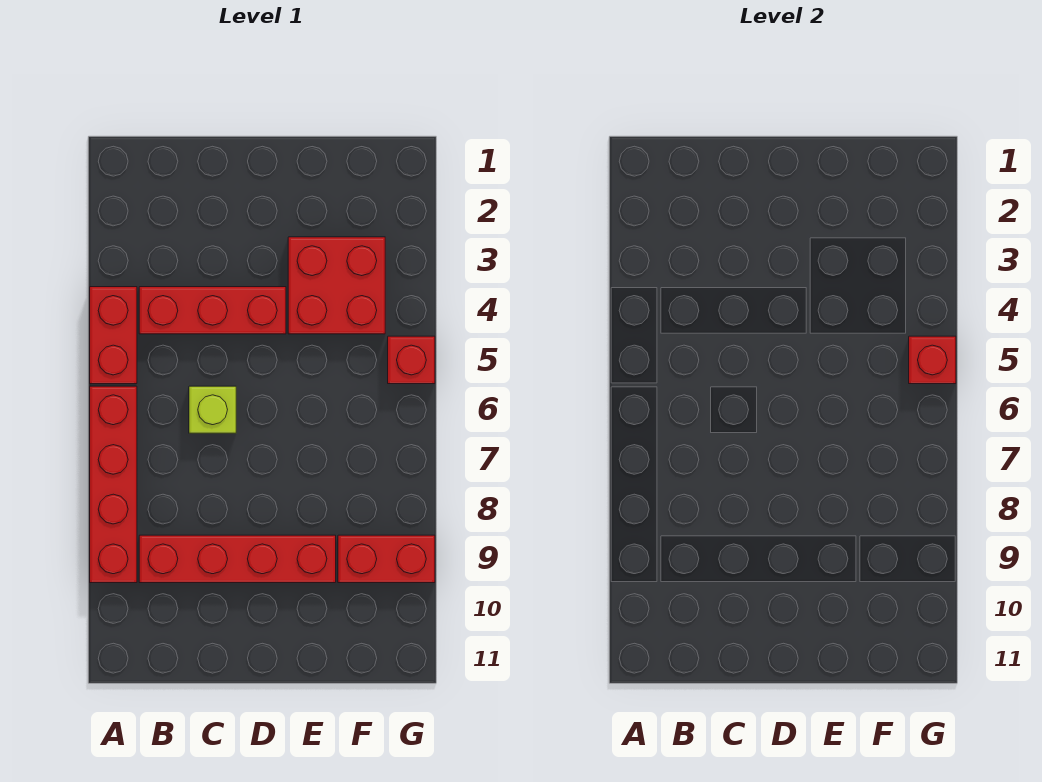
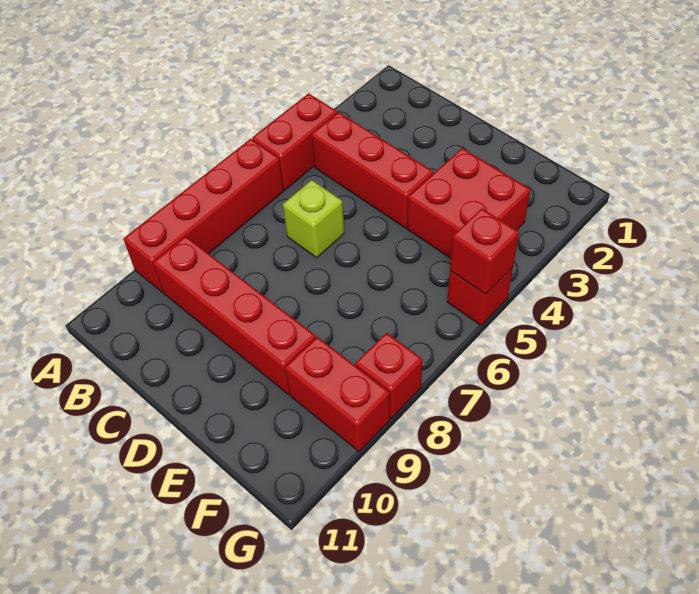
none -> red brick G8 level 1

